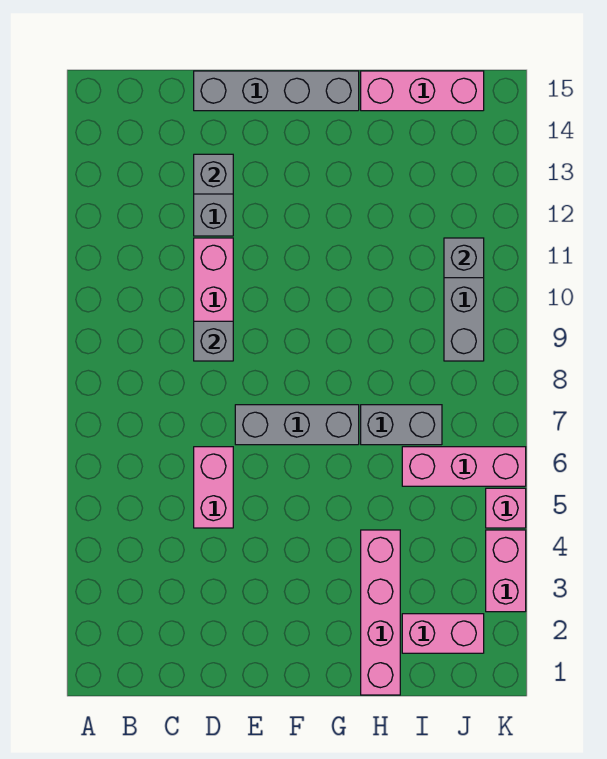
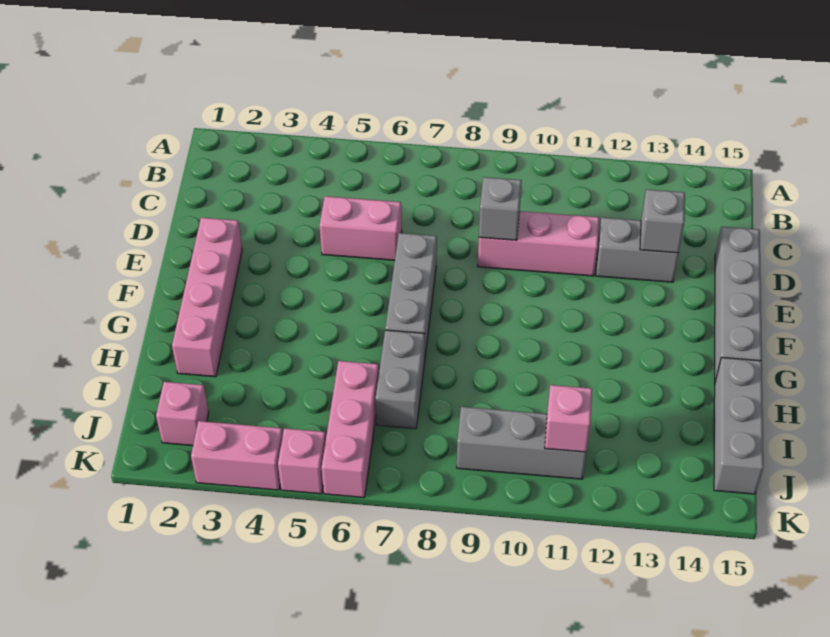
pink brick H1:H4 level 1 -> pink brick E2:H2 level 1
pink brick H15:J15 level 1 -> grey brick H15:J15 level 1
pink brick I2:J2 level 1 -> pink brick J2 level 1
grey brick J11 level 2 -> pink brick J11 level 2

